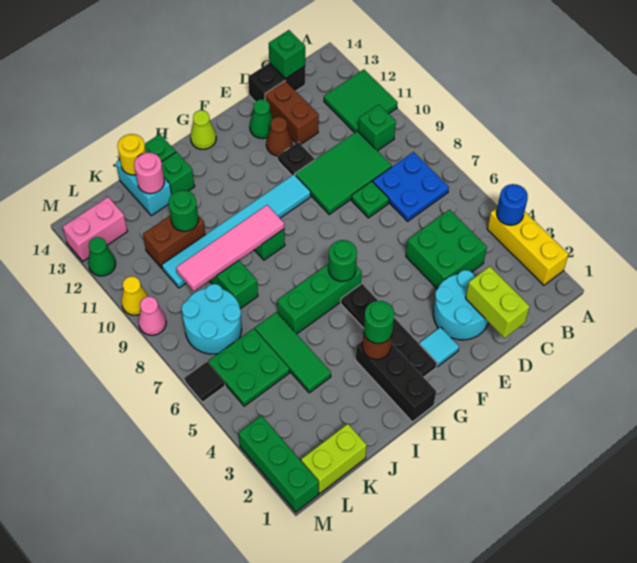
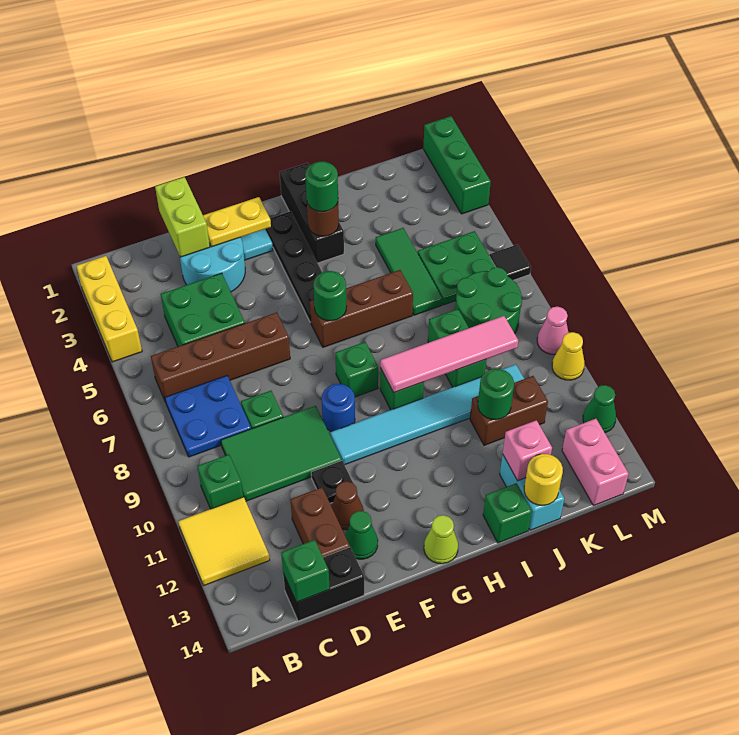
blue round brick A4 level 2 -> blue round brick F9 level 1
green tile A11:B12 level 1 -> yellow tile A11:B12 level 1
none -> brown brick B6:E6 level 1
none -> yellow plate E2:F2 level 2
green brick G6:I6 level 1 -> brown brick G6:I6 level 1
green brick I13 level 1 -> green brick G8 level 1
pink round brick J13 level 2 -> pink brick J13 level 2
lime brick K1:L1 level 1 -> none
cyan round brick K7:L8 level 1 -> green round brick K7:L8 level 1
pink brick L13:M13 level 1 -> pink brick L13:L14 level 1

